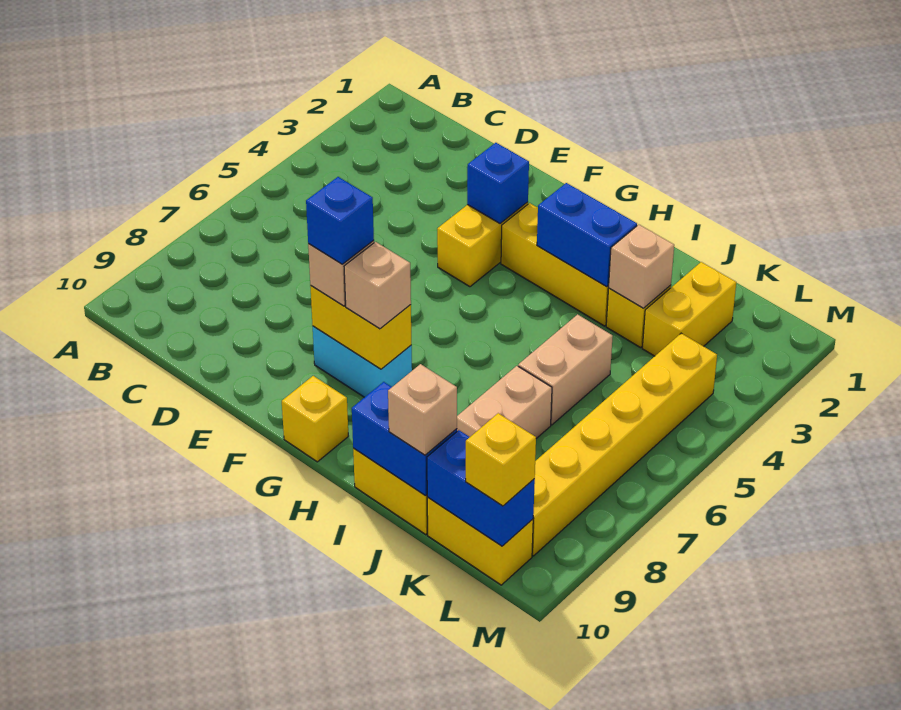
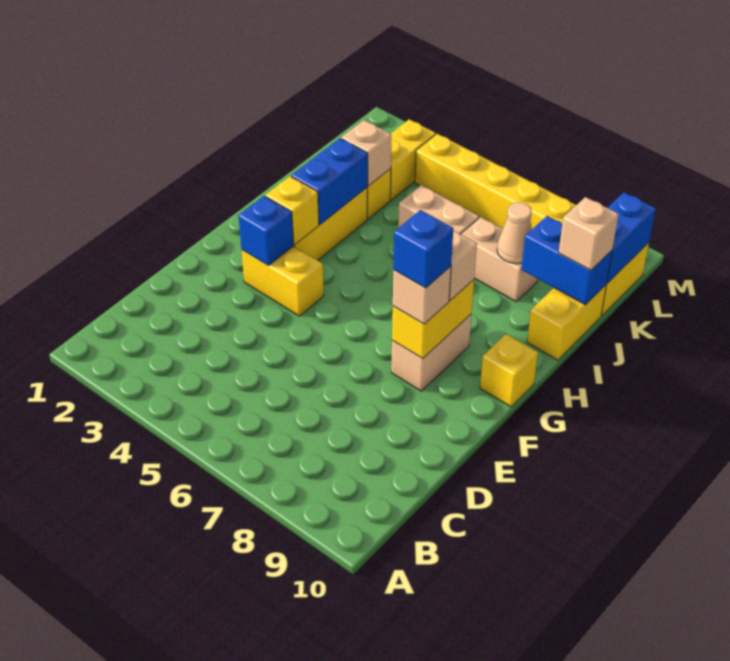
cyan brick F8:G8 level 1 -> tan brick F8:G8 level 1
blue brick I10:J10 level 2 -> blue brick J9:J10 level 2
none -> tan cone J8 level 2
yellow brick K2:K3 level 1 -> yellow brick K3:L3 level 1
yellow brick L10 level 3 -> yellow brick G3 level 2

